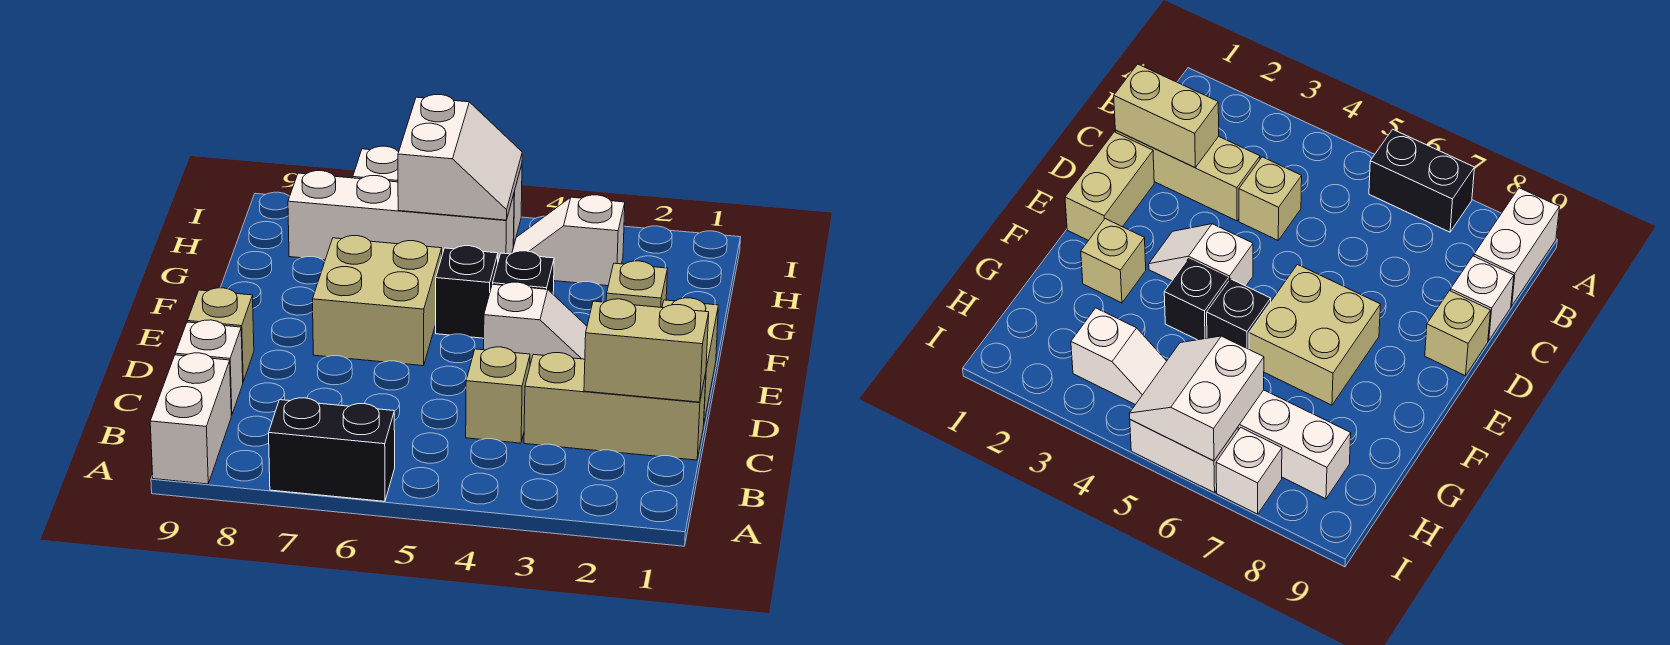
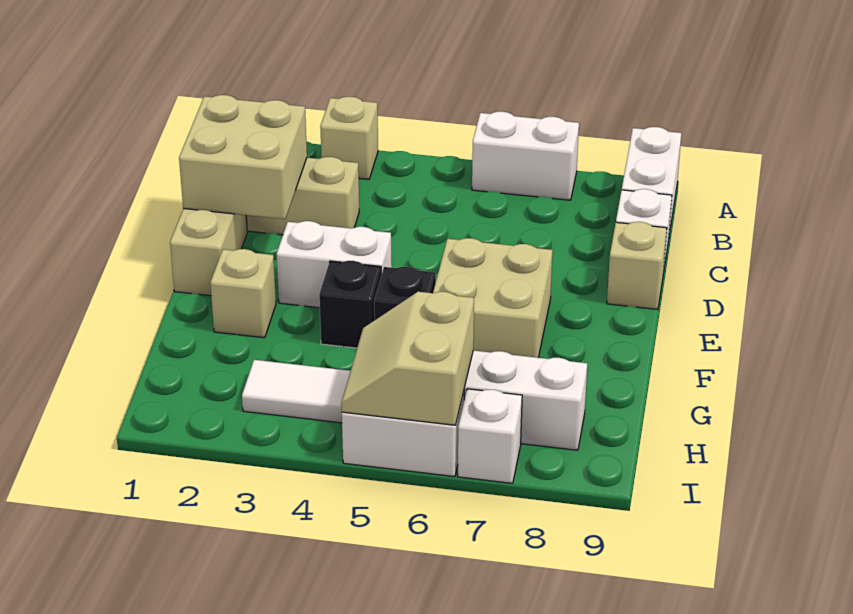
black brick A6:A7 level 1 -> white brick A6:A7 level 1
tan brick C1:C2 level 2 -> tan brick C1:D2 level 2
tan brick C4 level 1 -> tan brick A3 level 1
white slope E3:E4 level 1 top 4 -> white brick E3:E4 level 1
white slope H3:H4 level 1 top 3 -> white tile H3:H4 level 1
white slope H5:I6 level 2 top 6 -> tan slope H5:I6 level 2 top 6

